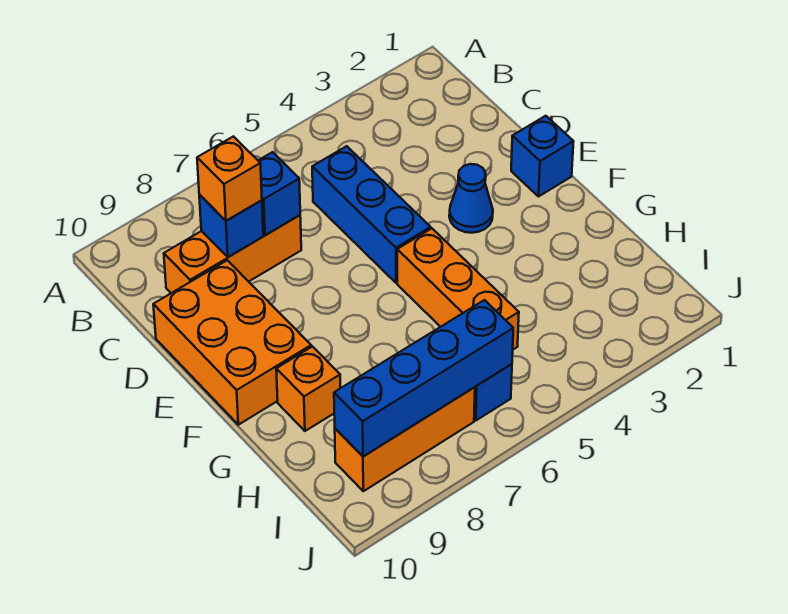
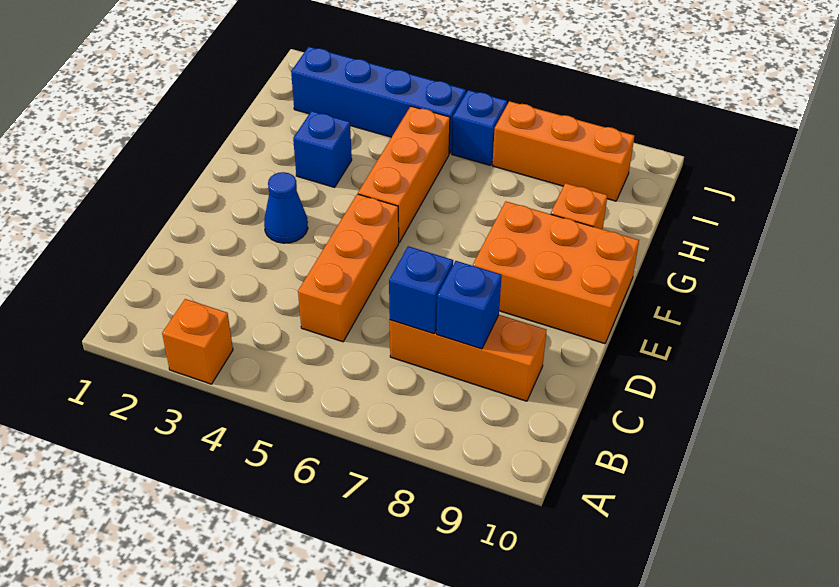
blue brick C5:E5 level 1 -> orange brick C5:E5 level 1
orange brick C8 level 3 -> orange brick A3 level 1
orange brick D9:F10 level 1 -> orange brick E8:F10 level 1
blue brick E1 level 1 -> blue brick G3 level 1
blue brick I6:I9 level 2 -> blue brick I2:I5 level 1

